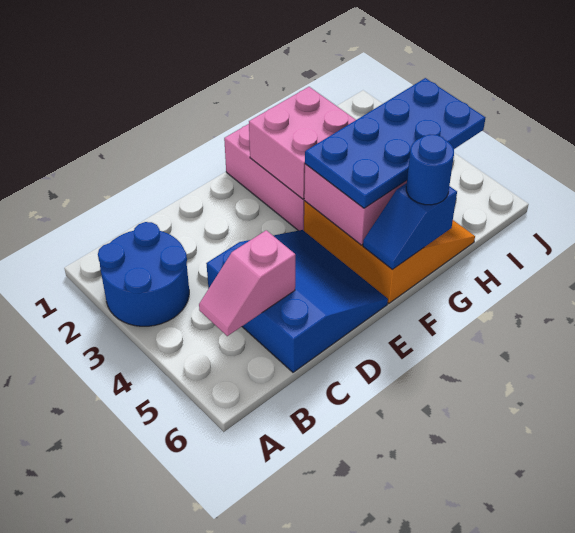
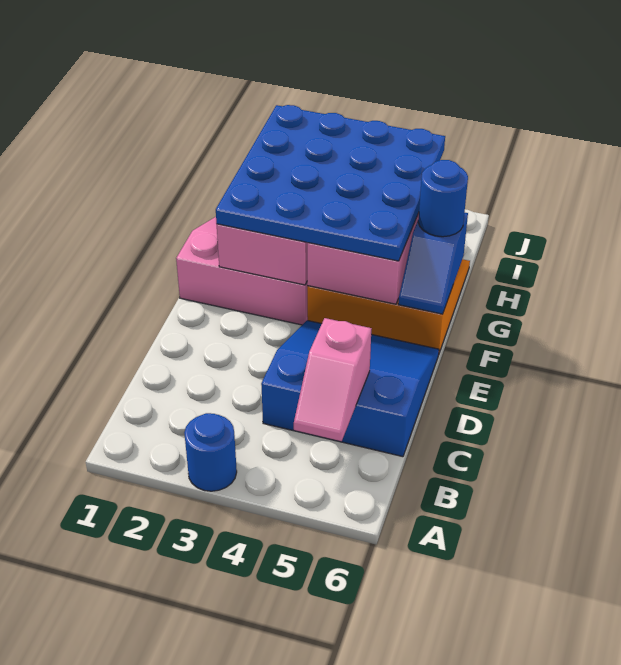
blue round brick A2:B3 level 1 -> blue round brick A3 level 1
blue plate F4:I5 level 3 -> blue plate F2:I5 level 3

